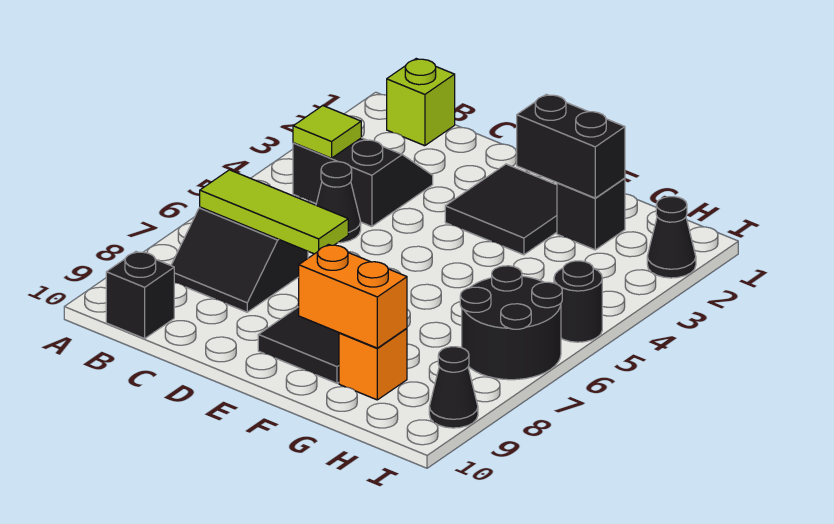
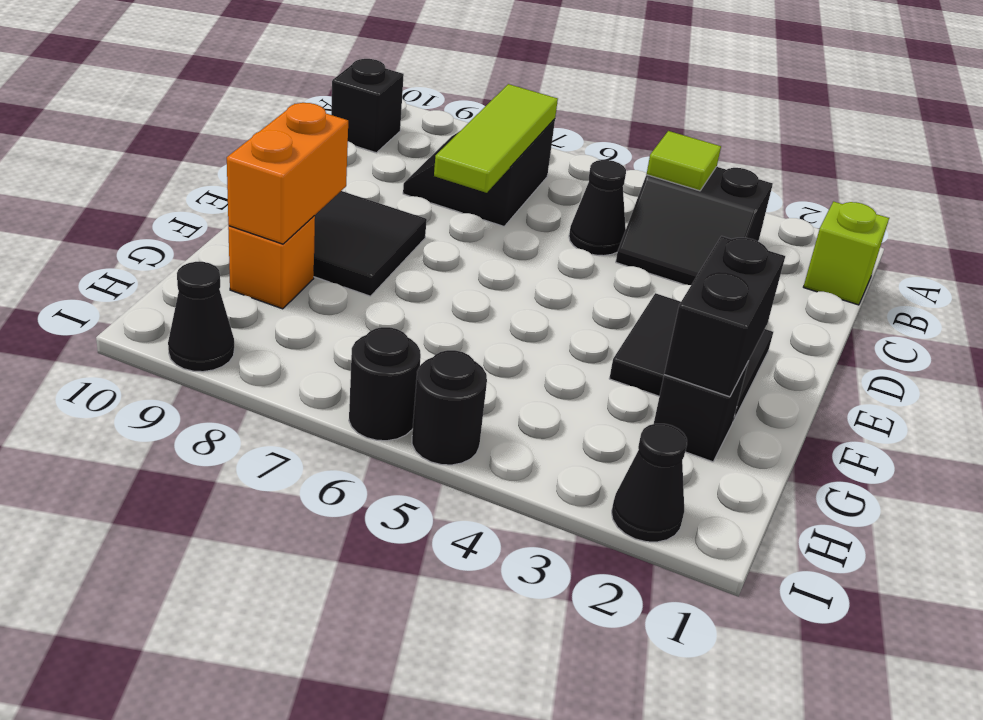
black slope B3:C4 level 1 top 4 -> black slope B3:C4 level 1 top B
black round brick H6:I7 level 1 -> black round brick I6 level 1

